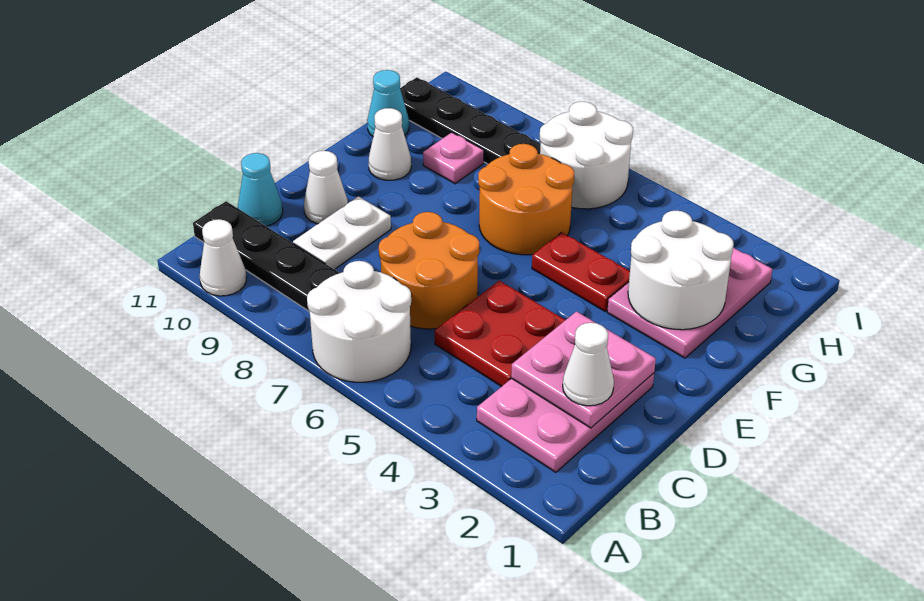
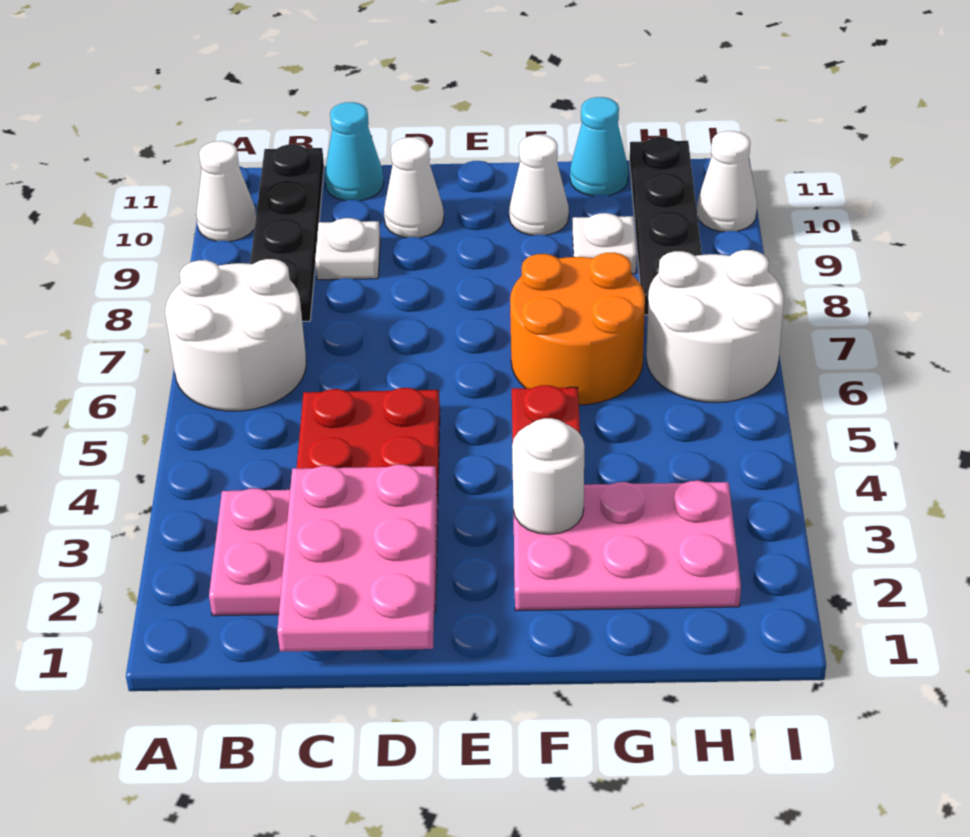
pink plate C2:D3 level 2 -> pink plate C1:D3 level 2
white cone C2 level 3 -> white cone I10 level 1
orange round brick C6:D7 level 1 -> none
white plate C9:D9 level 1 -> white plate C9 level 1
white round brick F2:G3 level 2 -> white round brick F3 level 2
pink plate G9 level 1 -> white plate G9 level 1

